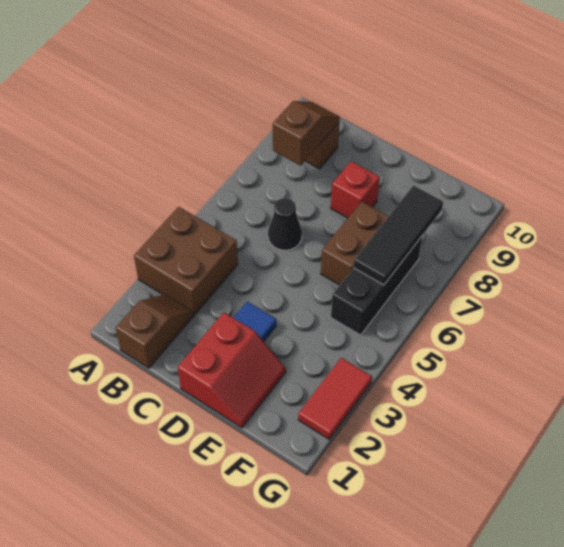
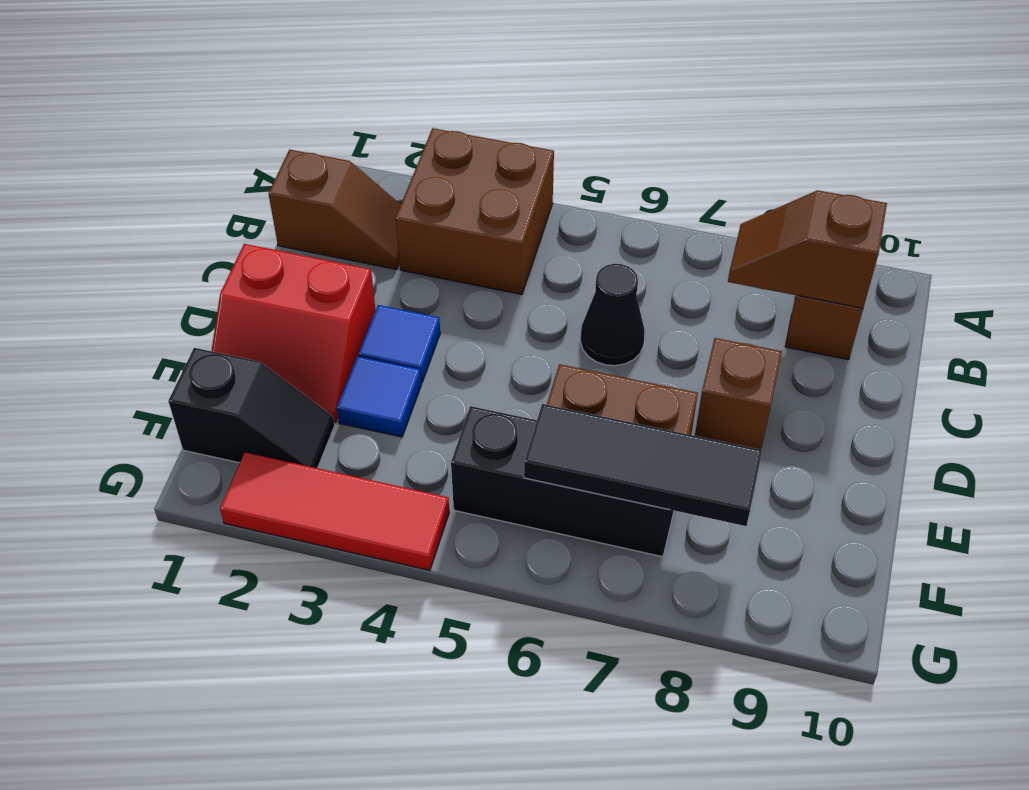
brown slope B8:B9 level 2 top 8 -> brown slope B8:B9 level 2 top 9
red brick D8 level 1 -> brown brick D8 level 1
none -> blue tile E3 level 1
none -> black slope F1:F2 level 1 top 1
red tile G2:G3 level 1 -> red tile G2:G4 level 1

